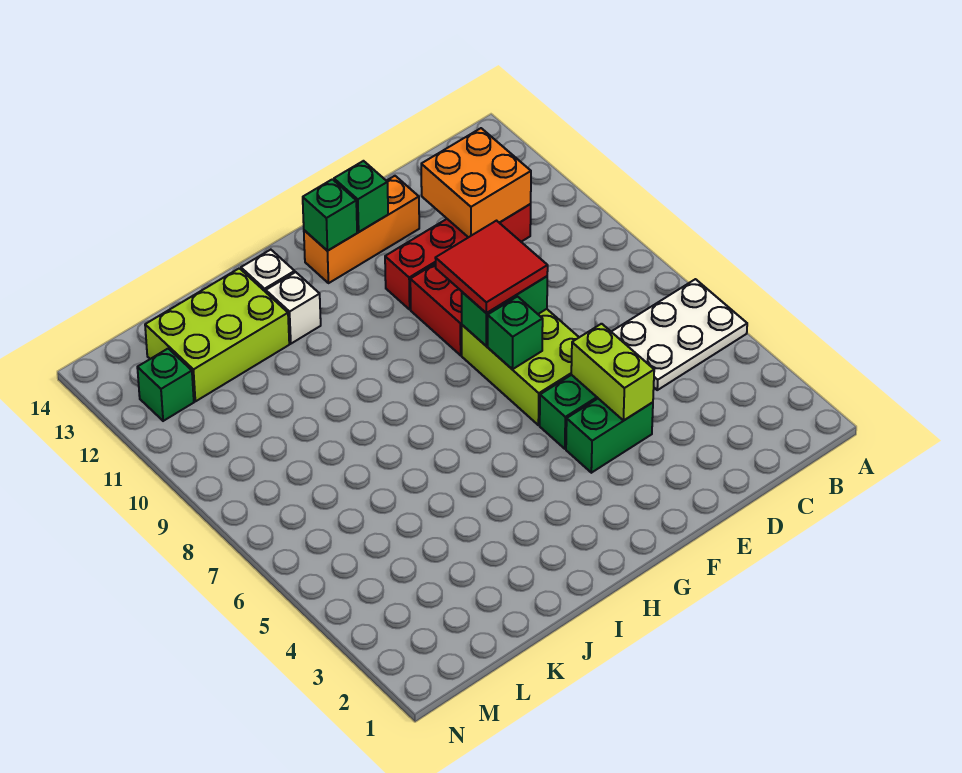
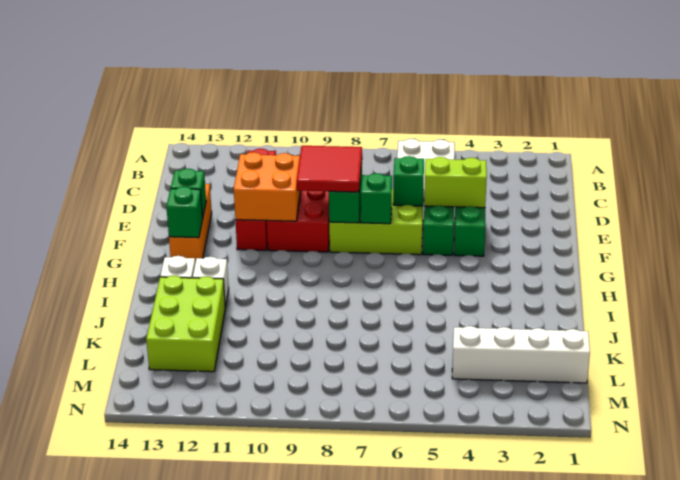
orange brick C11:D12 level 2 -> orange brick E10:F11 level 2
none -> white brick L1:L4 level 1
green brick M12 level 1 -> green brick E6 level 2

